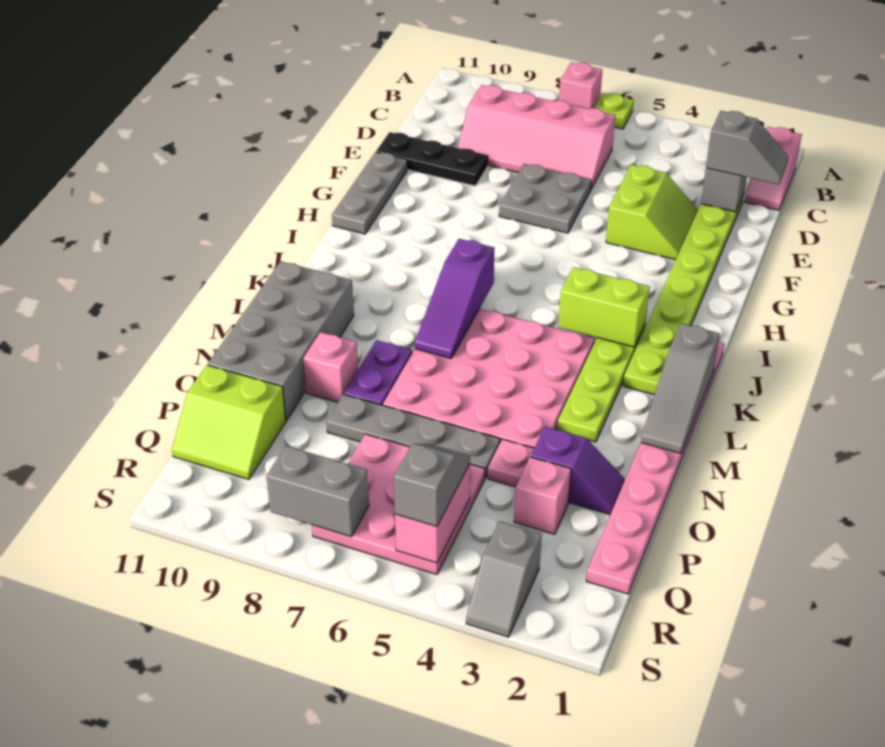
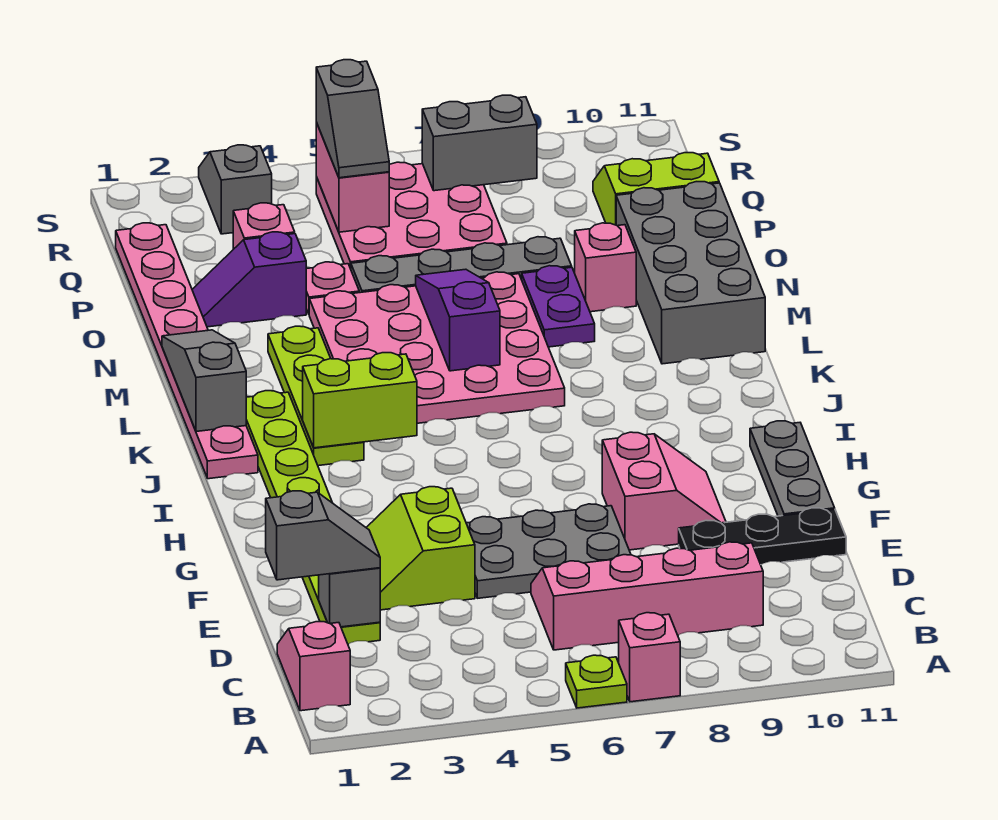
grey slope D1:D2 level 3 top 2 -> grey slope D1:D2 level 3 top 1
grey plate E6:F7 level 1 -> grey plate E5:F7 level 1
none -> pink slope F8:G9 level 1 top 8
purple slope J7:L7 level 2 top J -> purple slope L6:N6 level 2 top L

